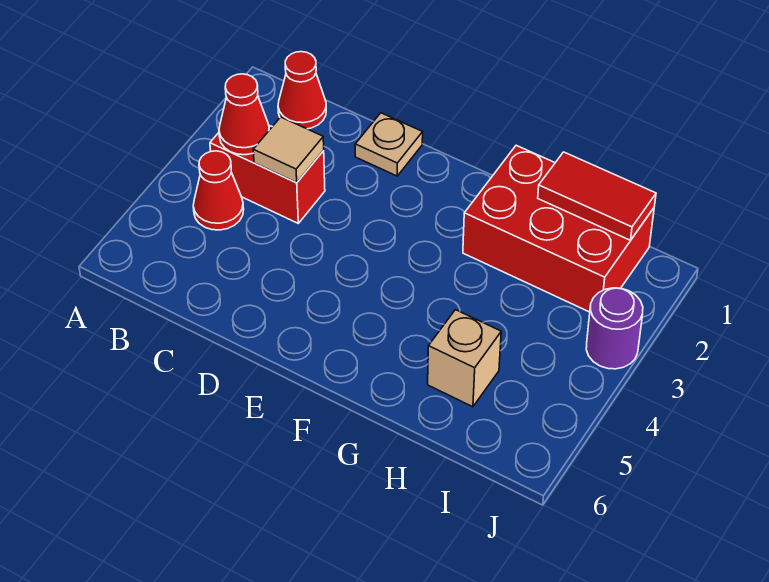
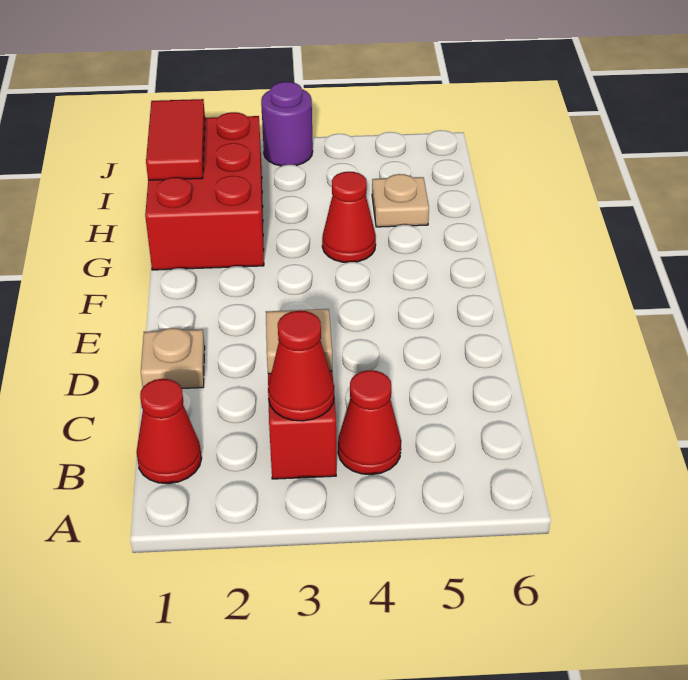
none -> red cone G4 level 1
tan brick H5 level 1 -> tan plate H5 level 1

